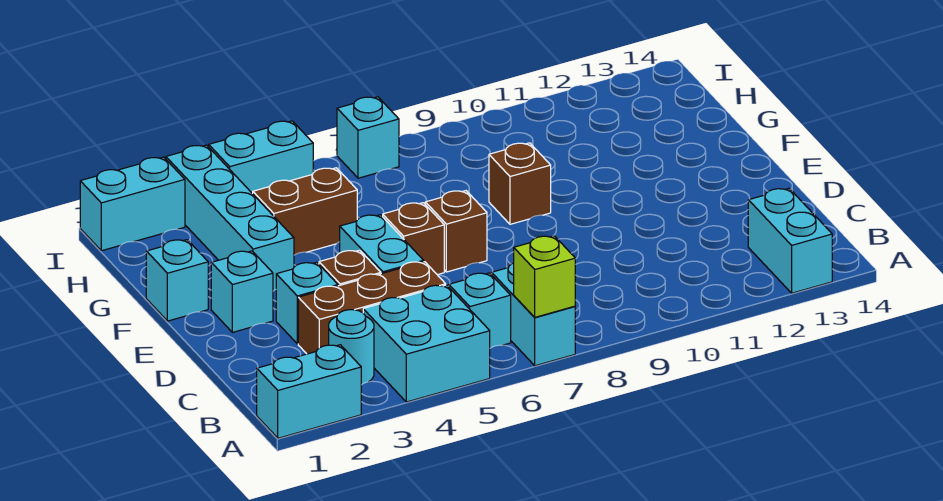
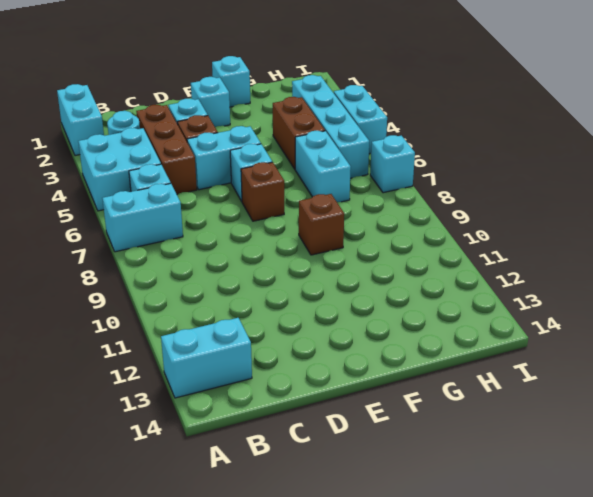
lime brick A7 level 2 -> none
brown brick E6 level 1 -> cyan brick E6 level 1
cyan brick F3:I3 level 1 -> cyan brick H3:H6 level 1
cyan brick I1:I2 level 1 -> cyan brick G6:G7 level 1

